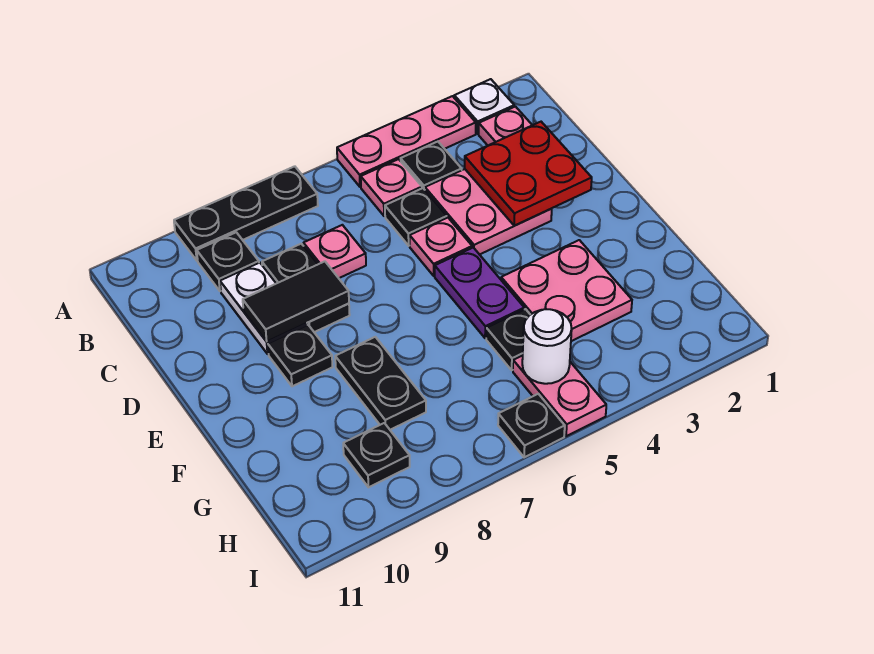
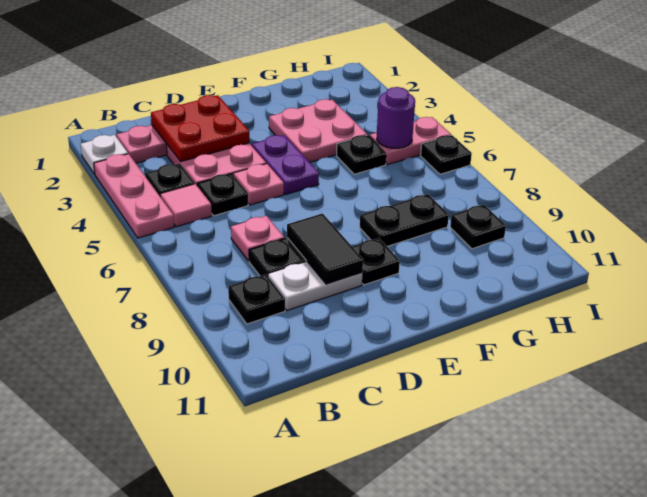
black plate A7:A9 level 1 -> none
pink plate B5 level 1 -> pink tile B5 level 1
purple plate E5:F5 level 1 -> purple plate E4:E5 level 1
white round brick H5 level 2 -> purple round brick H5 level 2

